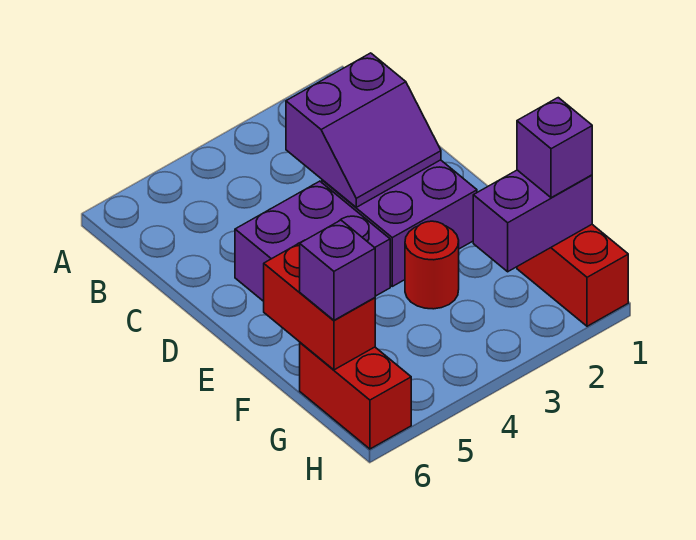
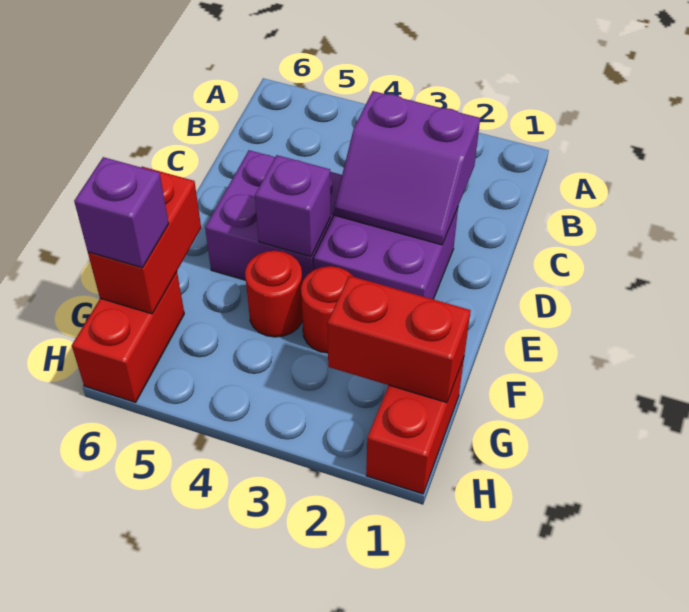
none -> red round brick F4 level 1
purple brick G1:G2 level 2 -> red brick G1:G2 level 2
purple brick G1 level 3 -> purple brick E4 level 2

